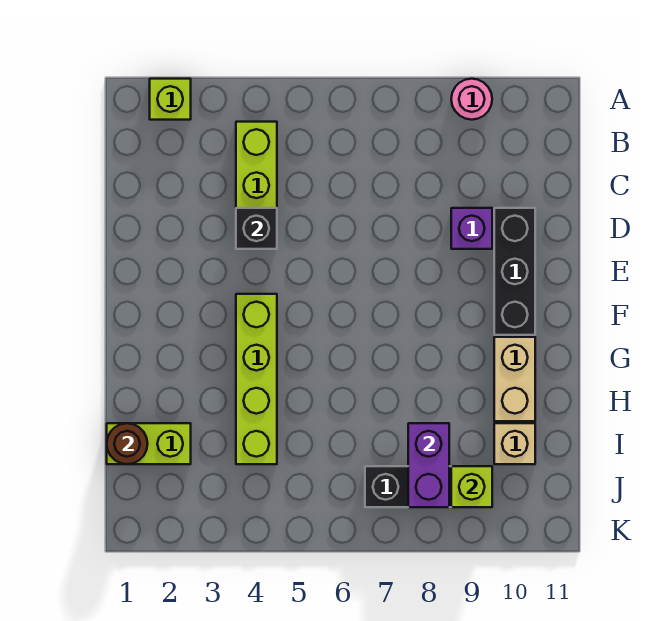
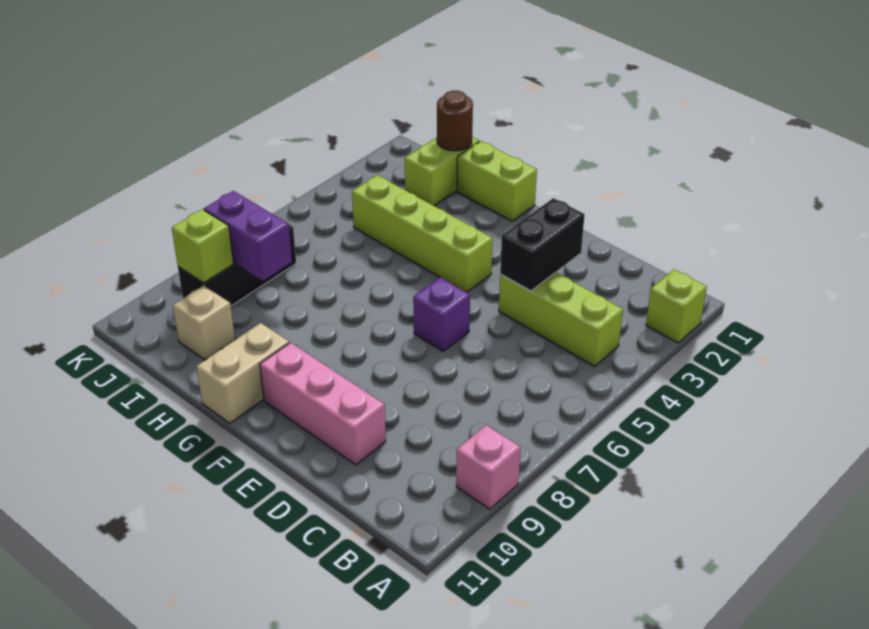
pink round brick A9 level 1 -> pink brick A9 level 1
black brick D4 level 2 -> black brick D3:D4 level 2
purple brick D9 level 1 -> purple brick E6 level 1
black brick D10:F10 level 1 -> pink brick D10:F10 level 1
none -> lime brick G1:H1 level 1
tan brick G10:H10 level 1 -> tan brick G10:G11 level 1

